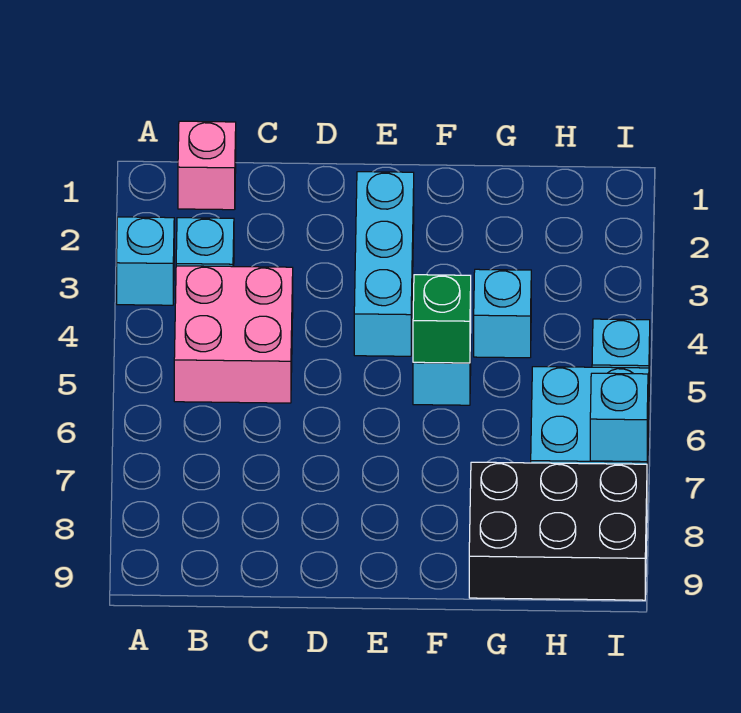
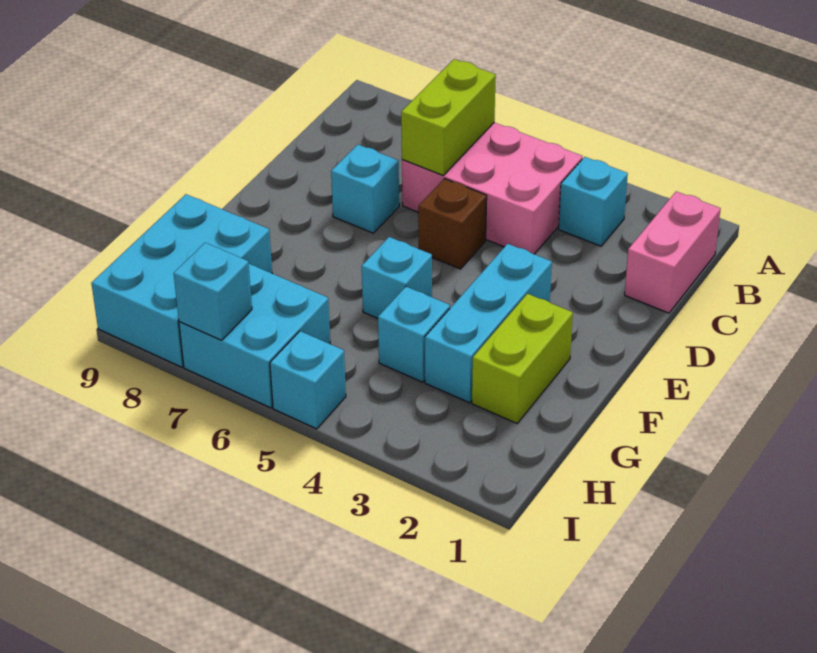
cyan brick A3 level 1 -> cyan brick D7 level 1
pink brick B1 level 1 -> pink brick B1:C1 level 1
pink brick B4:C5 level 1 -> pink brick B4:C6 level 1
none -> lime brick B6:C6 level 2
none -> brown brick D5 level 1
cyan brick E2:E4 level 1 -> cyan brick E3:G3 level 1
none -> lime brick F2:G2 level 1
green brick F5 level 2 -> none
black brick G8:I9 level 1 -> cyan brick G8:I9 level 1

